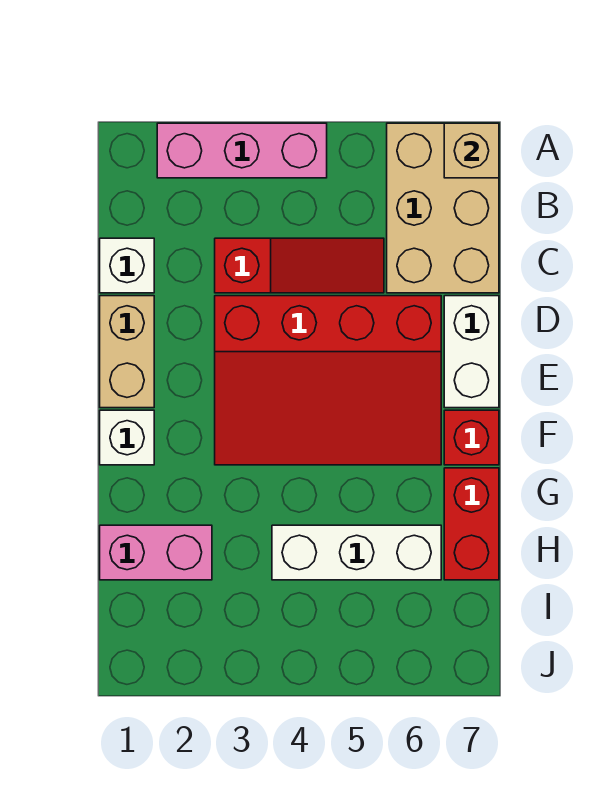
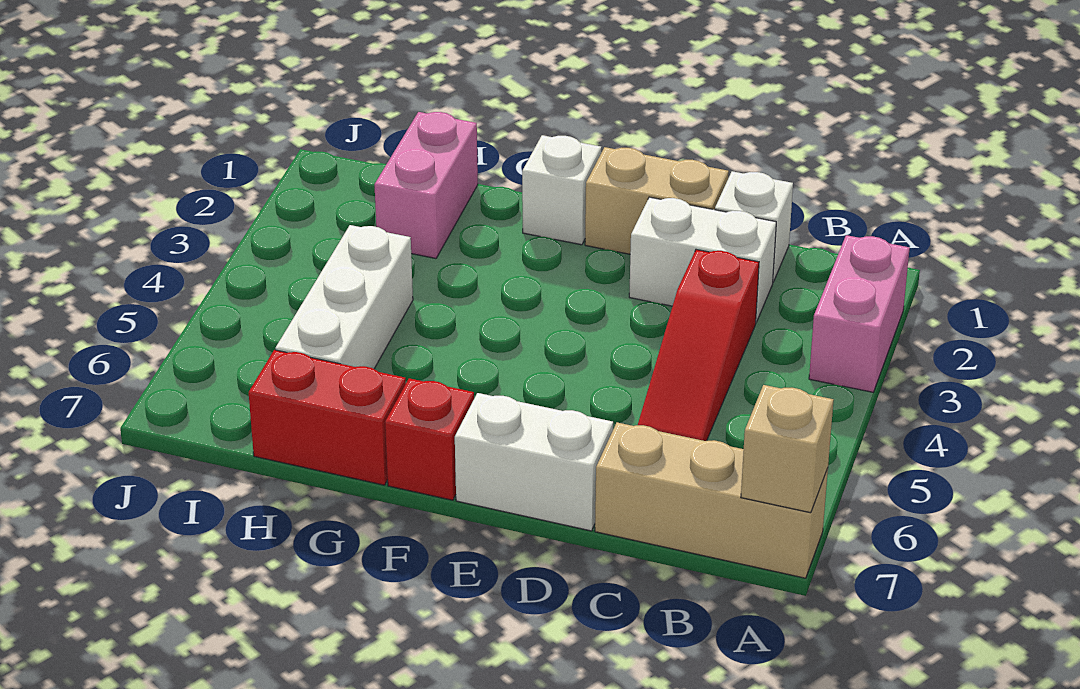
pink brick A2:A4 level 1 -> pink brick A2:A3 level 1
tan brick A6:C7 level 1 -> tan brick A7:C7 level 1
none -> white brick C2:D2 level 1
red slope D3:F6 level 1 top D -> none

